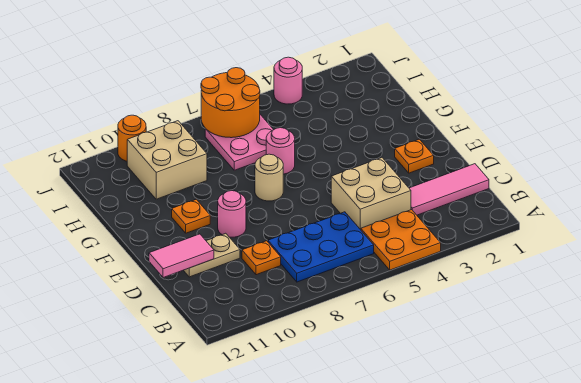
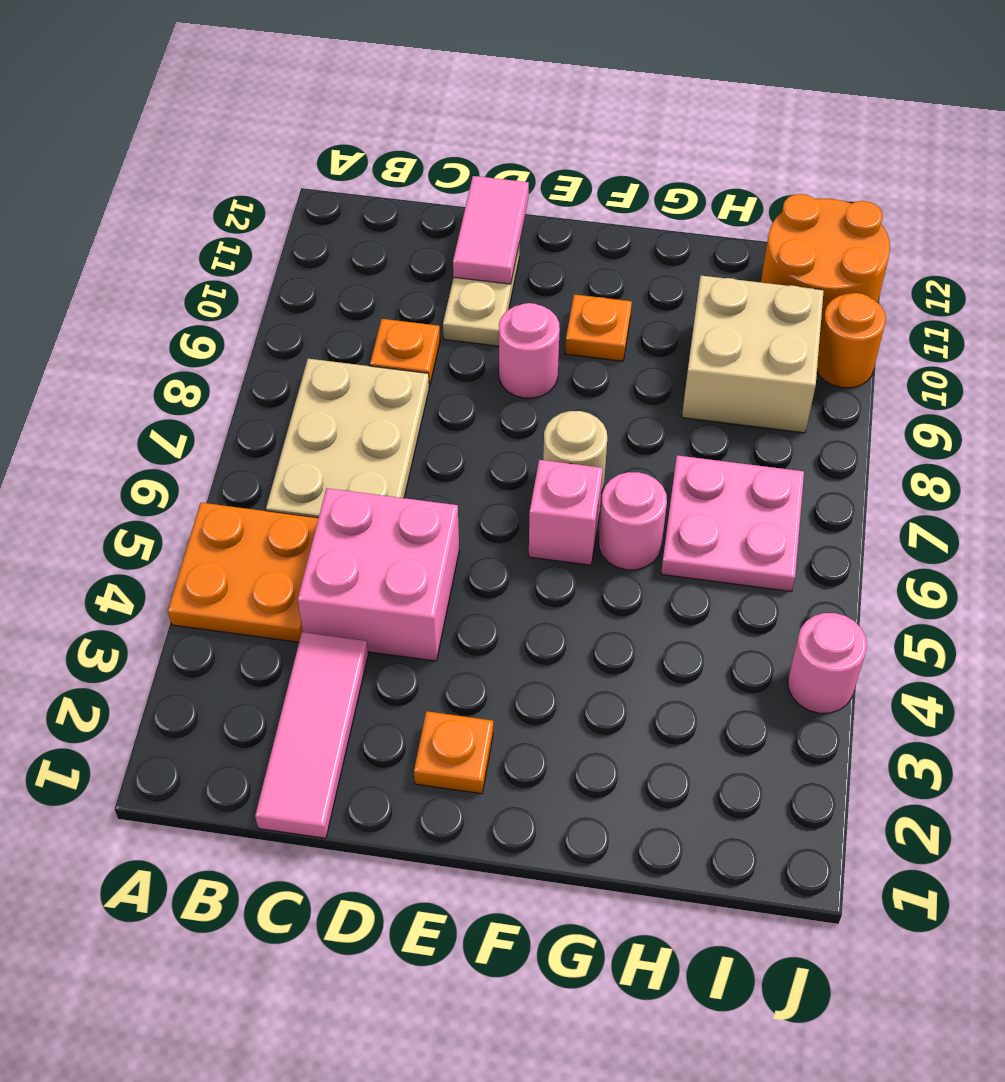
blue plate B6:C8 level 1 -> tan plate B6:C8 level 1
tan brick C4:D5 level 1 -> pink brick C4:D5 level 1
none -> pink brick F6 level 1
orange round brick I6:J7 level 2 -> orange round brick I11:J12 level 1

